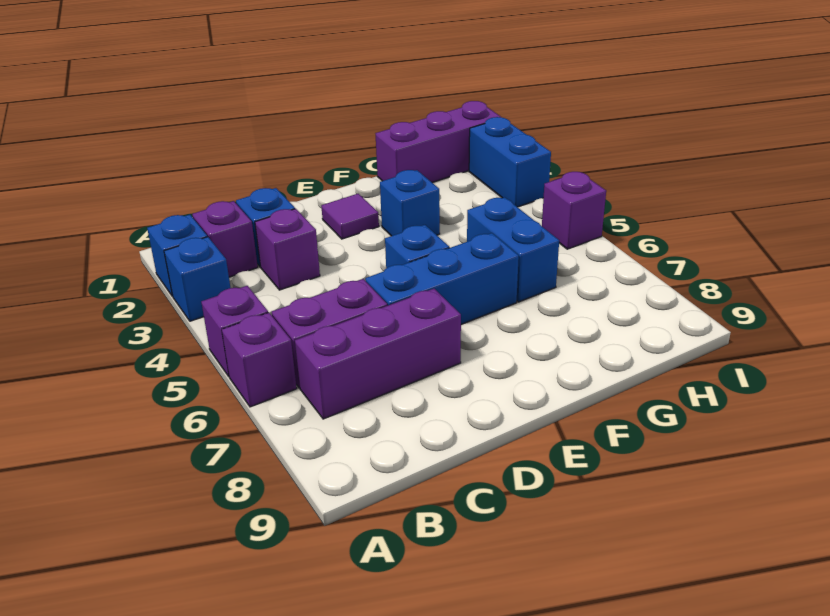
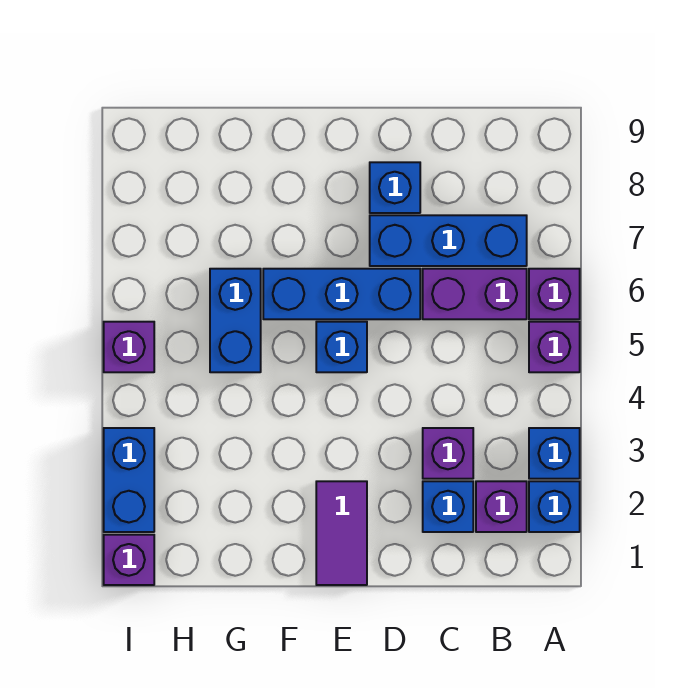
purple brick B7:D7 level 1 -> blue brick B7:D7 level 1
purple tile E2 level 1 -> purple tile E1:E2 level 1
blue brick F3 level 1 -> blue brick D8 level 1
purple brick G1:I1 level 1 -> purple brick I1 level 1

